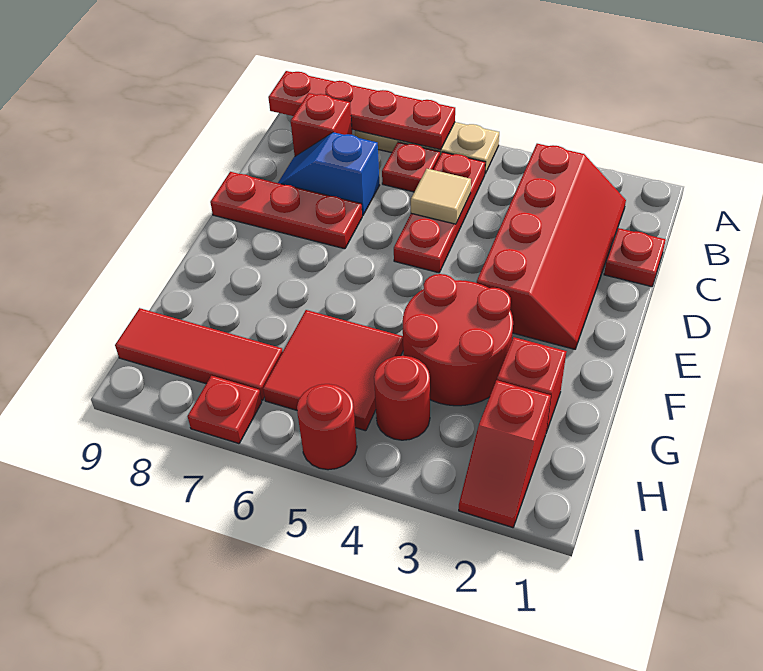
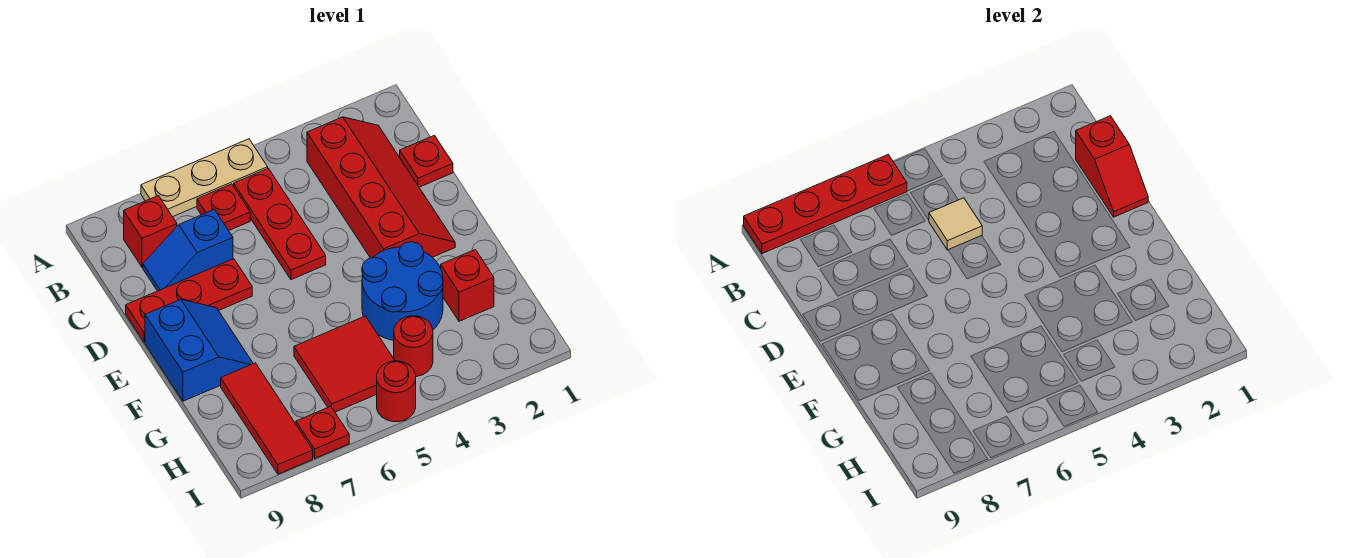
none -> blue slope E8:F9 level 1 top 9
red round brick F3:G4 level 1 -> blue round brick F3:G4 level 1
red slope H2:I2 level 1 top H -> red slope C1:D1 level 2 top C
red tile H7:H9 level 1 -> red tile G8:I8 level 1

